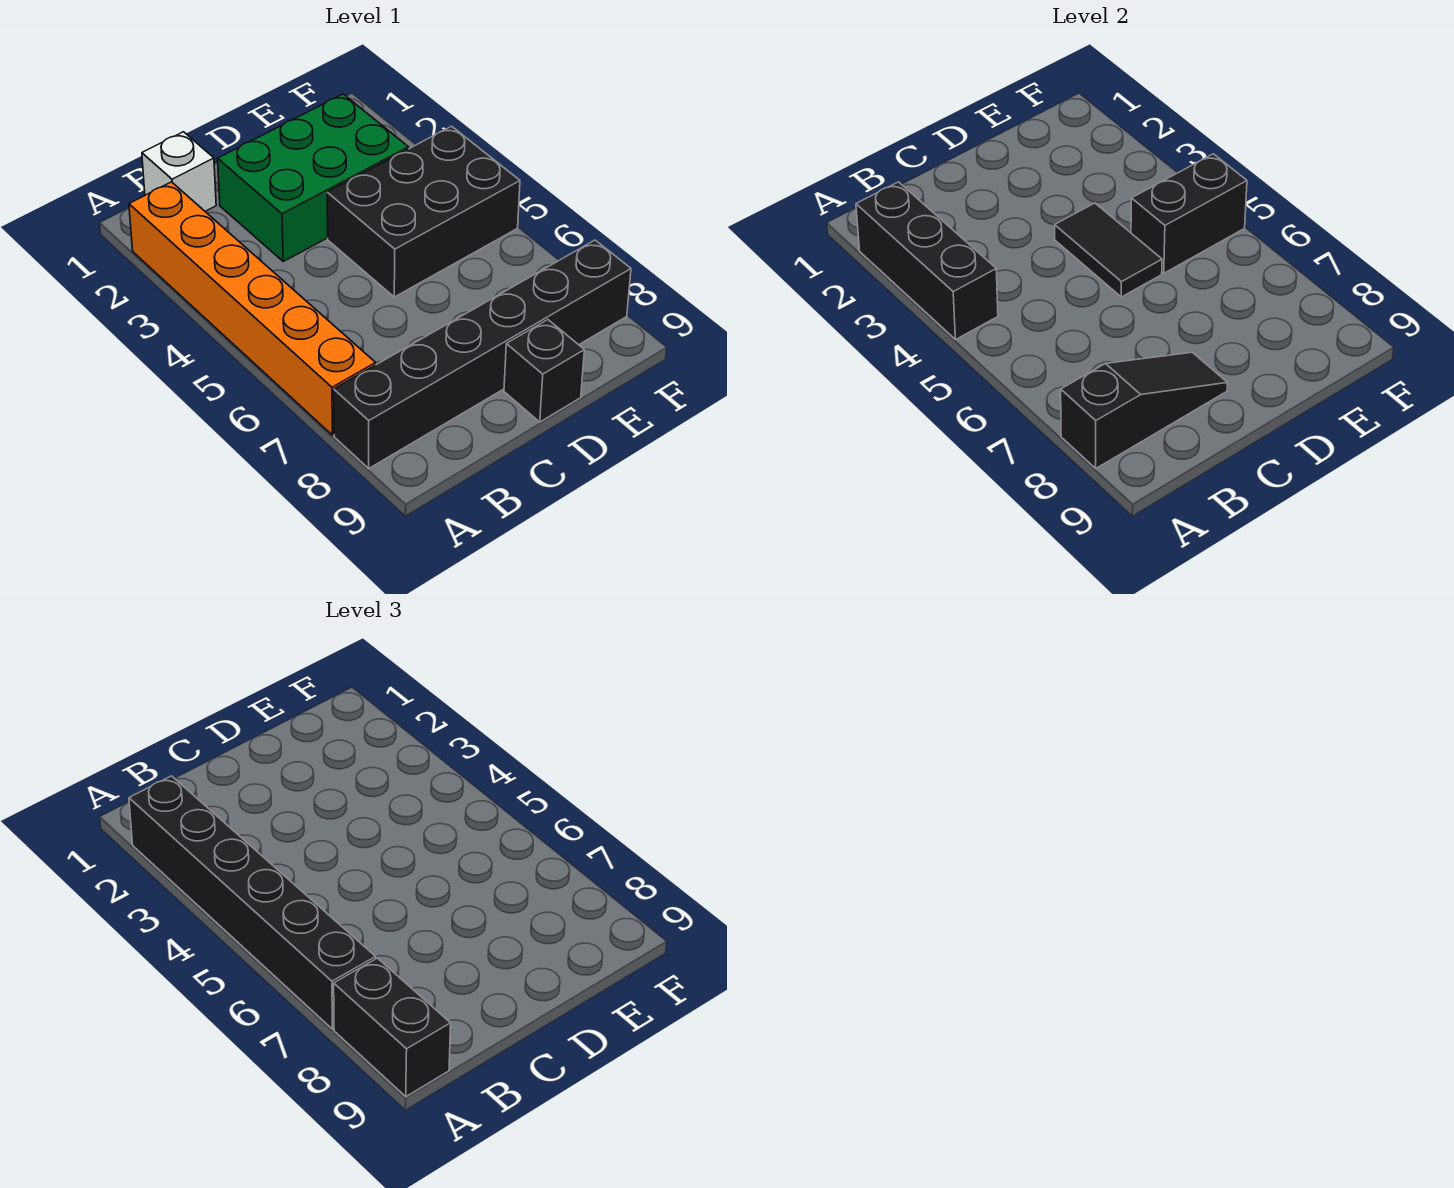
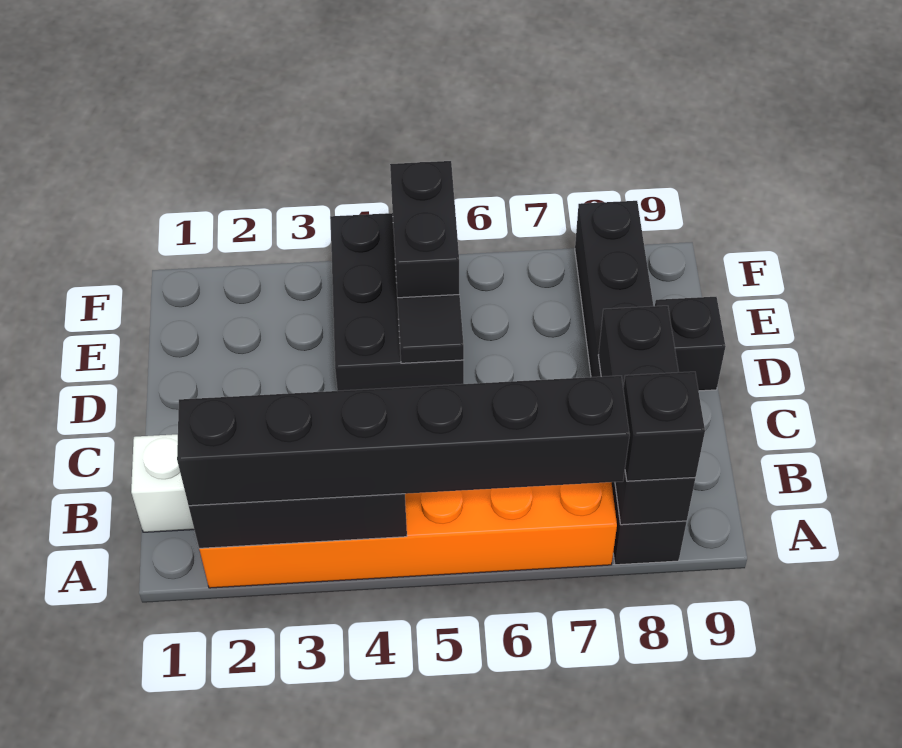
black slope A8:C8 level 2 top A -> black brick A8:C8 level 2
black brick A8:A9 level 3 -> black brick A8 level 3
green brick C2:E3 level 1 -> none
black tile D4:D5 level 2 -> black tile D5 level 2

